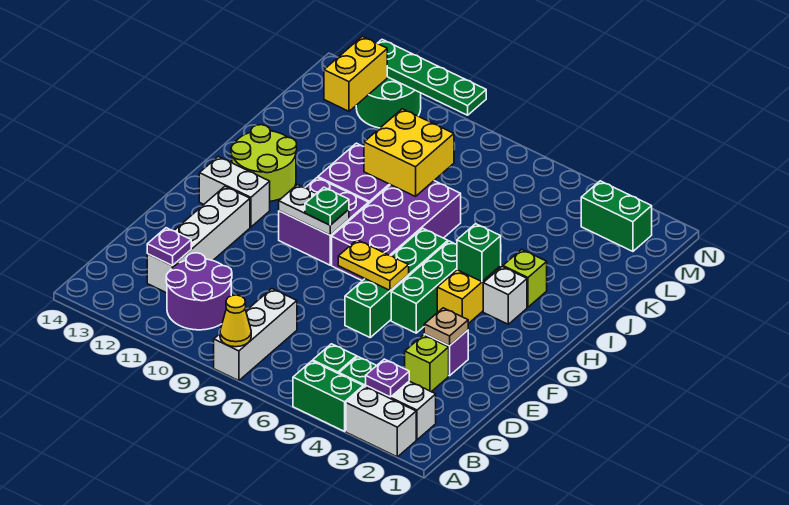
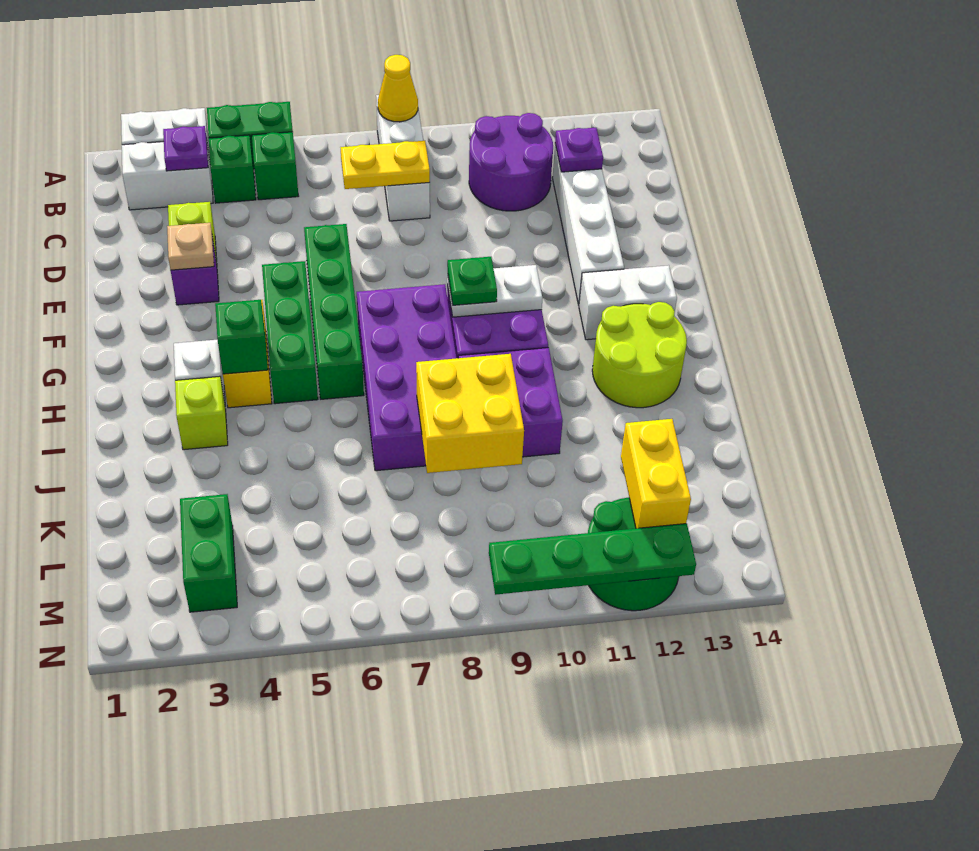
yellow plate F6:F7 level 2 -> yellow plate C7:C8 level 2
green brick M2:M3 level 1 -> green brick L3:M3 level 1

